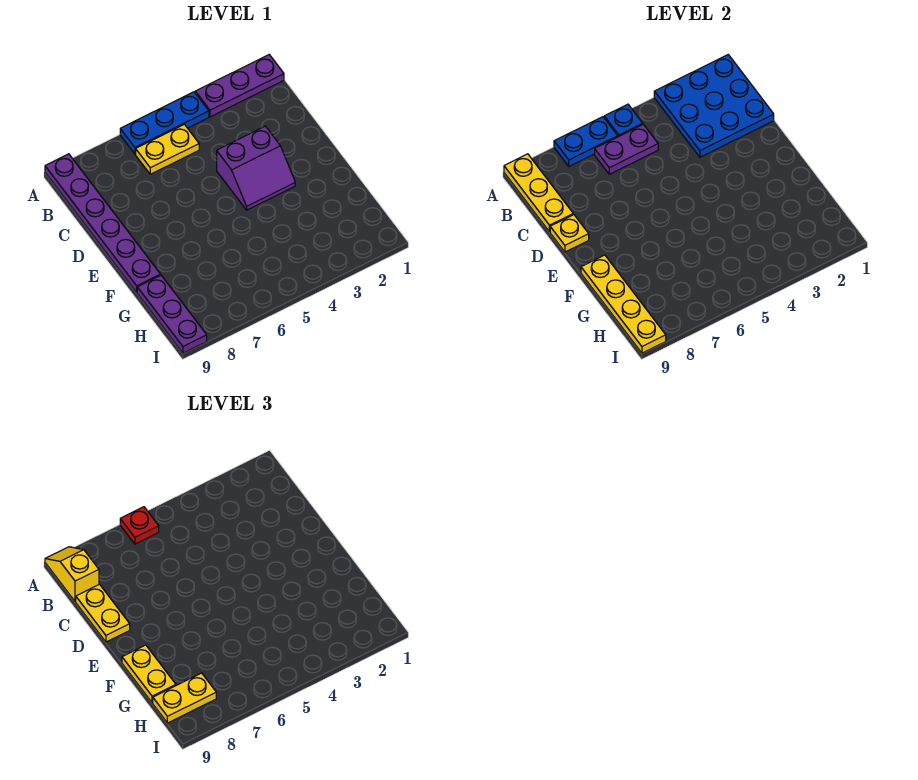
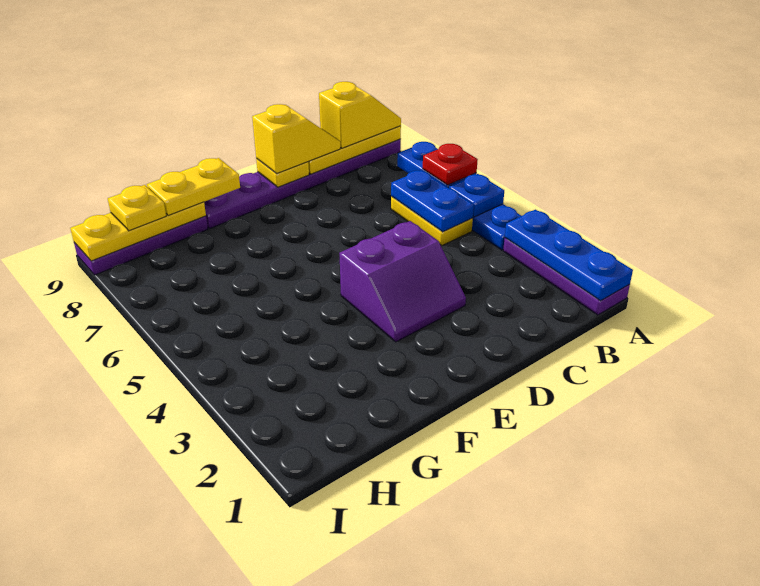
blue plate A1:C3 level 2 -> blue plate A1:A3 level 2
purple plate B5:B6 level 2 -> blue plate B5:B6 level 2
yellow plate C9:D9 level 3 -> yellow slope C9:D9 level 3 top D
purple slope D3:E4 level 1 top D -> purple slope D3:E4 level 1 top 4
yellow plate F9:I9 level 2 -> yellow plate G9:I9 level 2
yellow plate H8:H9 level 3 -> yellow plate H9 level 3

